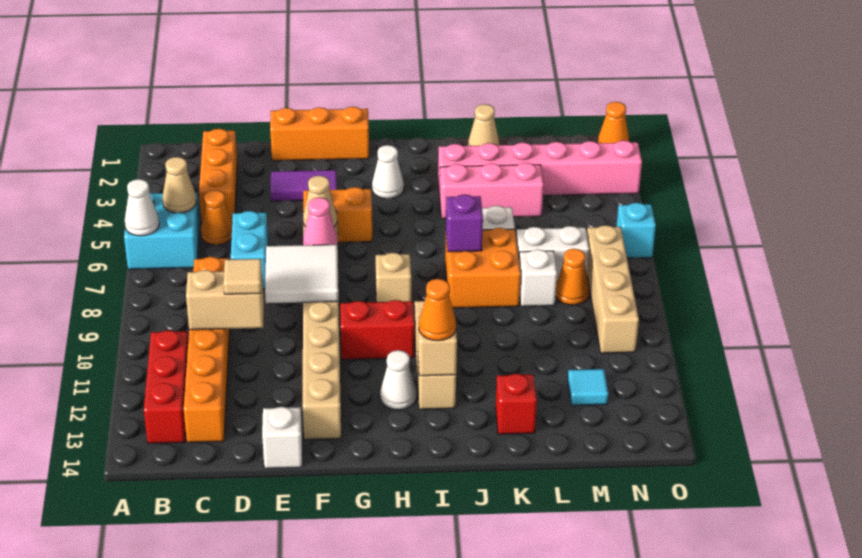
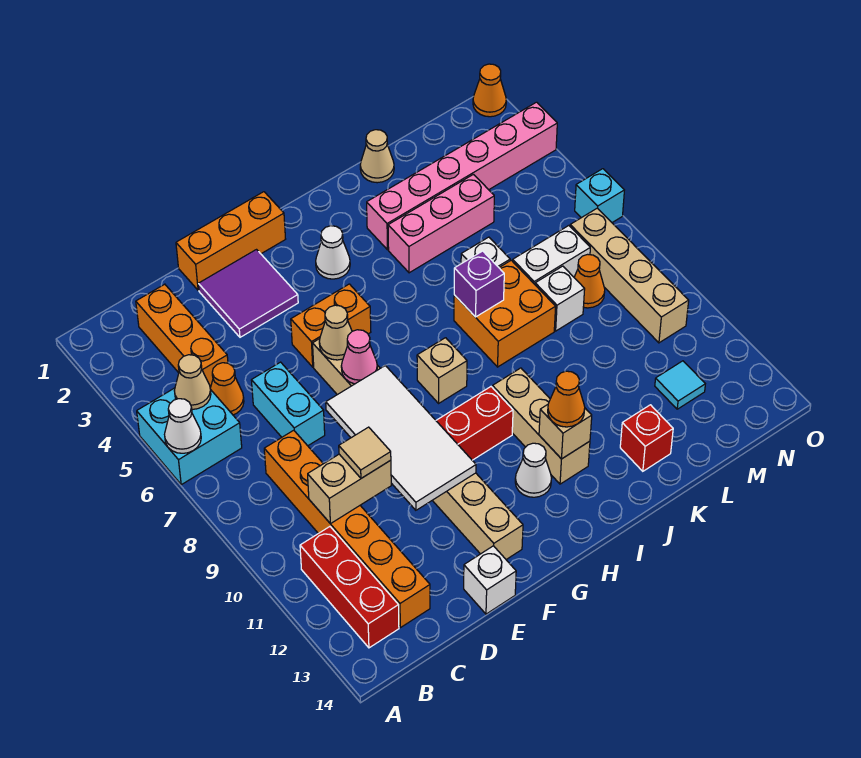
purple tile E3:F3 level 1 -> purple tile E2:F3 level 1
white tile E8:F9 level 2 -> white tile E8:F11 level 2

